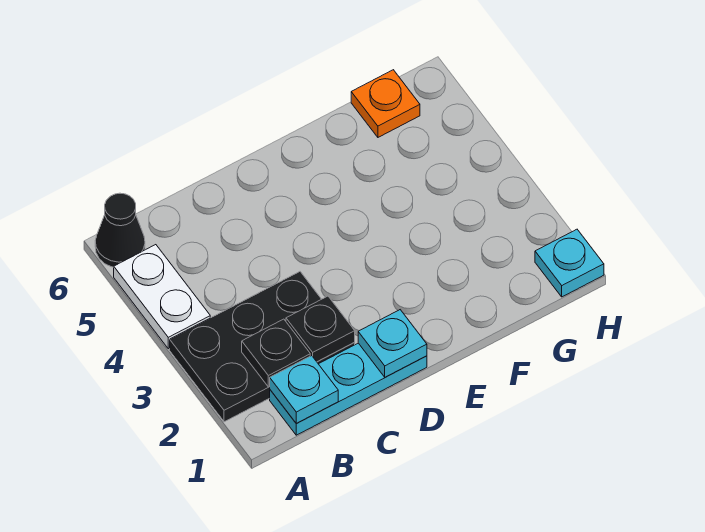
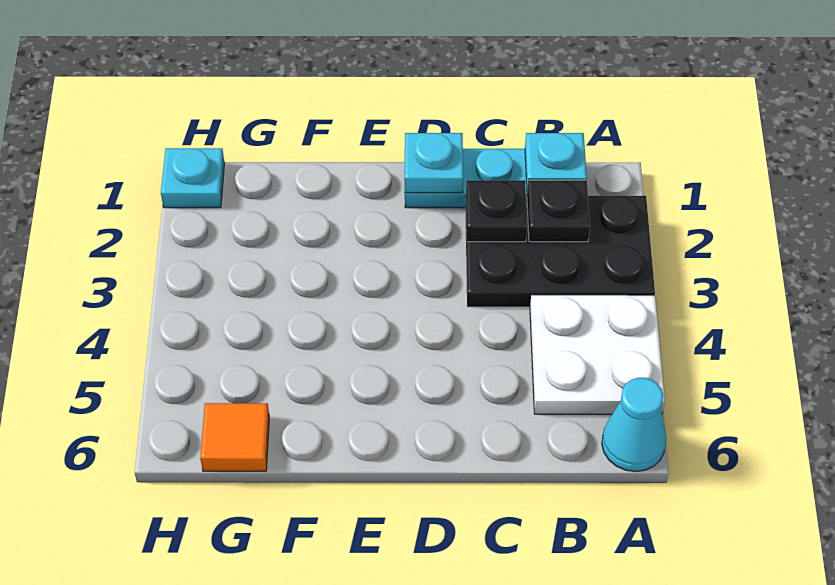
white plate A4:A5 level 1 -> white plate A4:B5 level 1
black cone A6 level 1 -> cyan cone A6 level 1
orange plate G6 level 1 -> orange tile G6 level 1

